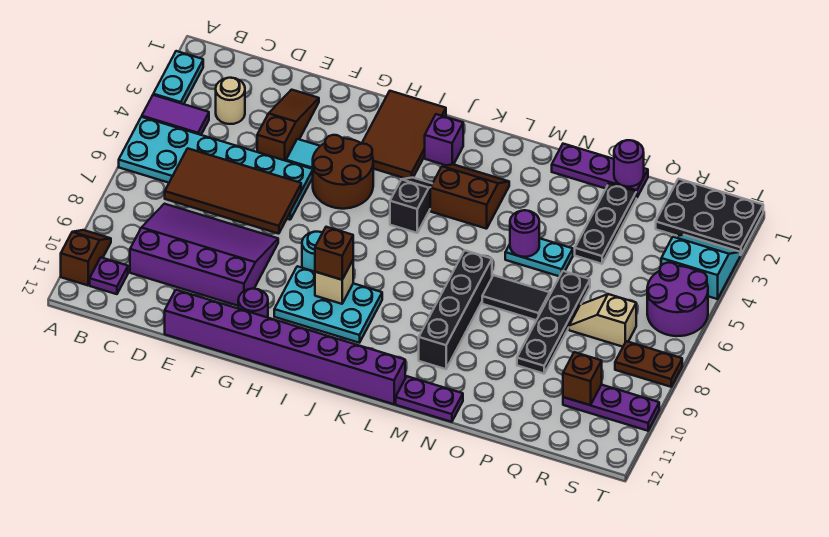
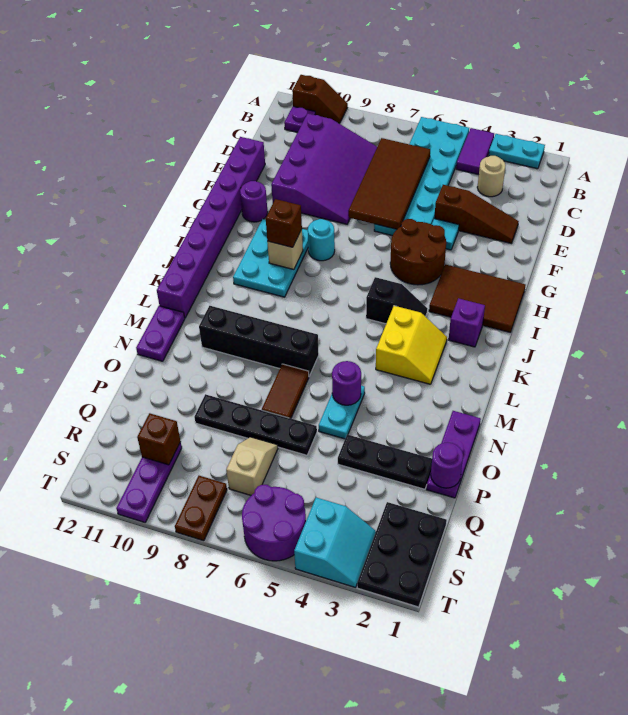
brown slope K3:L4 level 1 top 4 -> yellow slope K3:L4 level 1 top 4
black tile N7:O7 level 1 -> brown tile N7:O7 level 1

